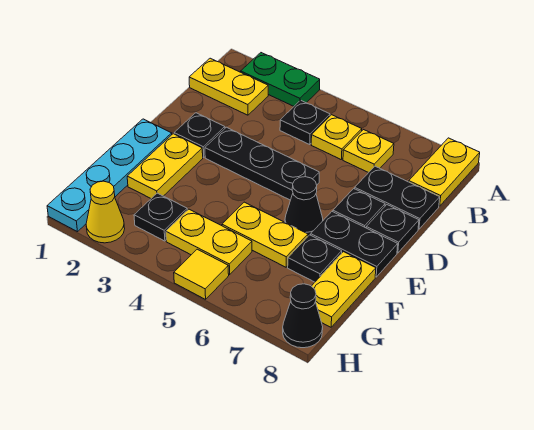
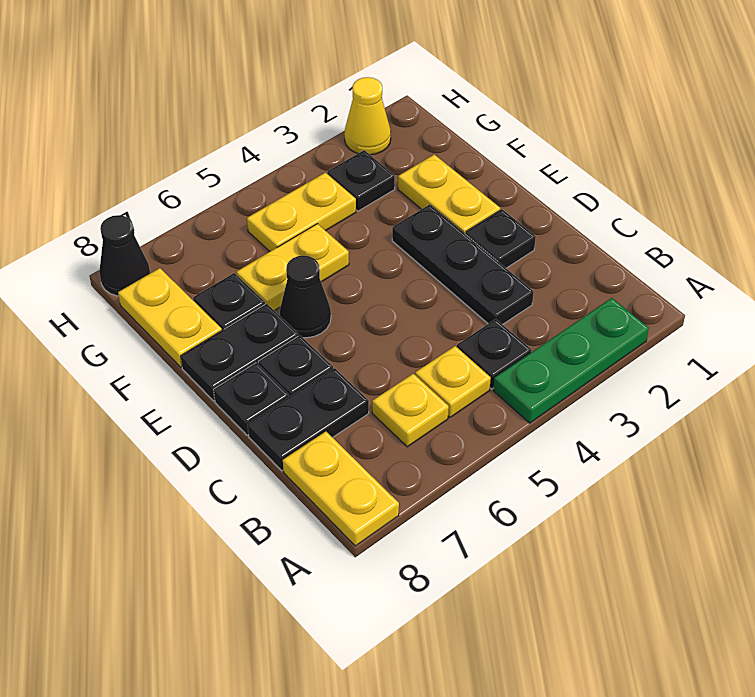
green plate A2:A3 level 1 -> green plate A2:A4 level 1
yellow plate B1:B2 level 1 -> none
black plate D3:D5 level 1 -> black plate C3:E3 level 1
cyan plate E1:H1 level 1 -> none
yellow tile H5 level 1 -> none

